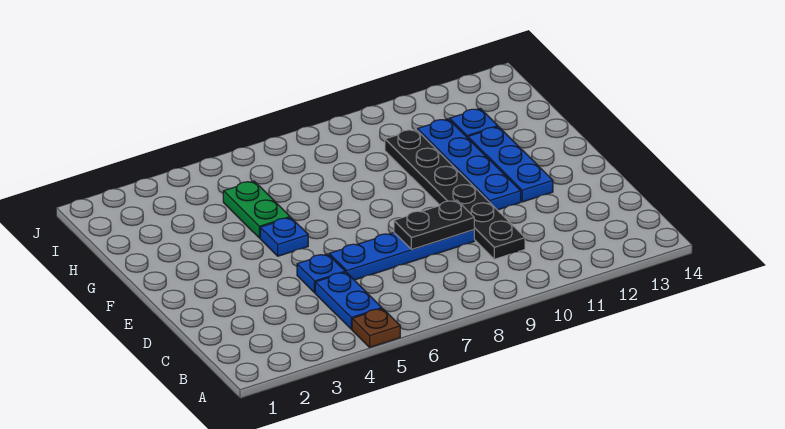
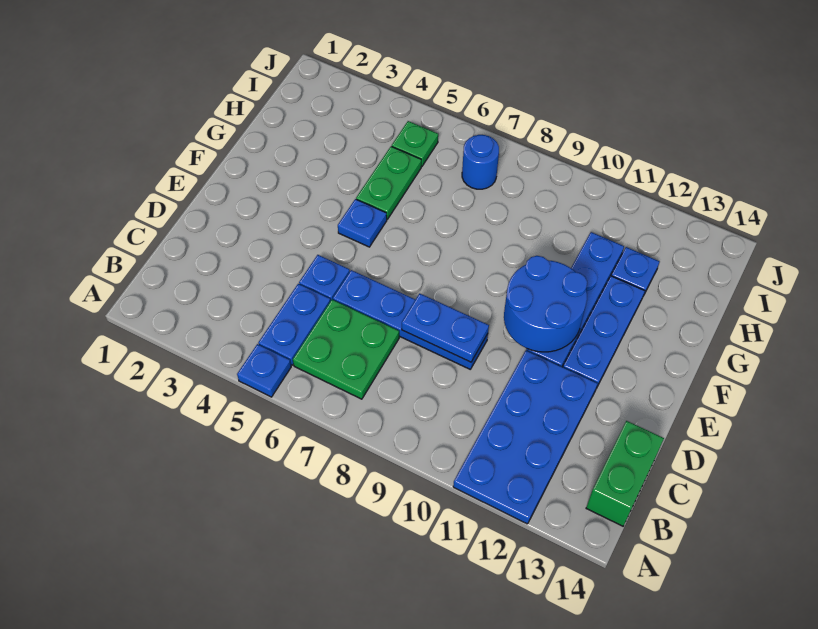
brown plate A5 level 1 -> blue plate A5 level 1
none -> blue plate A11:D12 level 1
none -> green plate B6:C7 level 1
none -> green brick B14:C14 level 1
black plate C10:H10 level 1 -> none
black plate D8:D9 level 2 -> blue plate D8:D9 level 2
none -> blue round brick E10:F11 level 2
none -> green plate I5 level 1
none -> blue round brick I7 level 1

